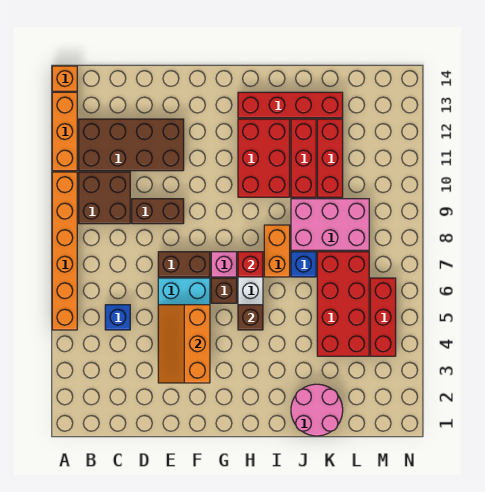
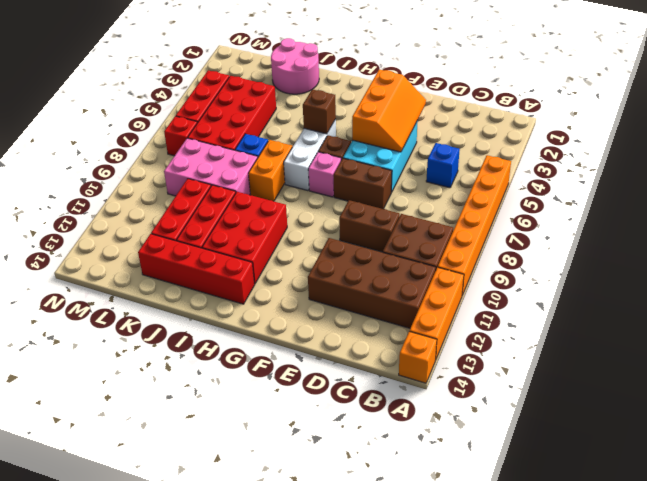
red brick H7 level 2 -> red brick M7 level 1

